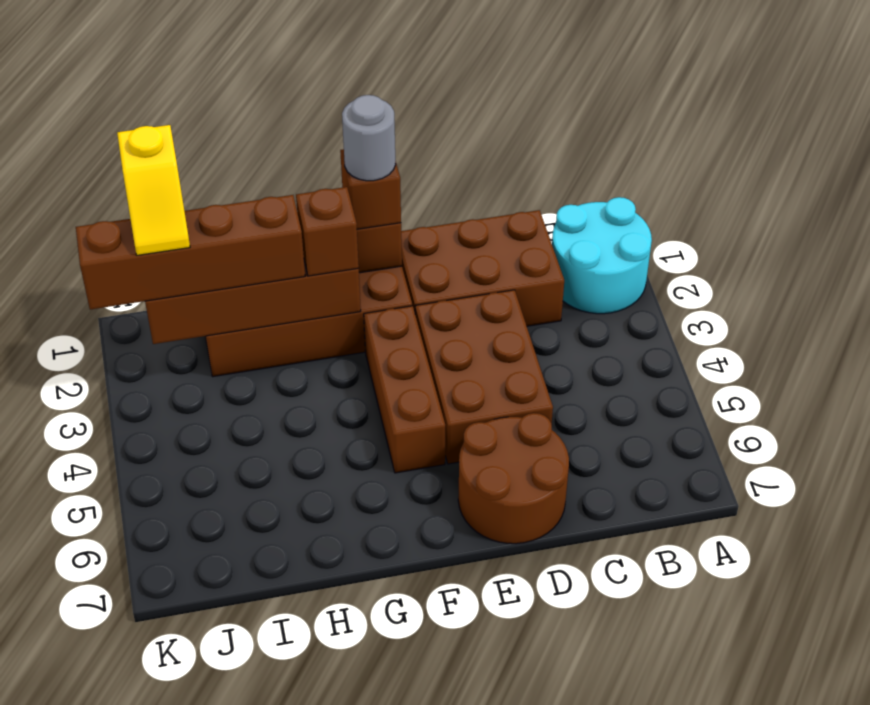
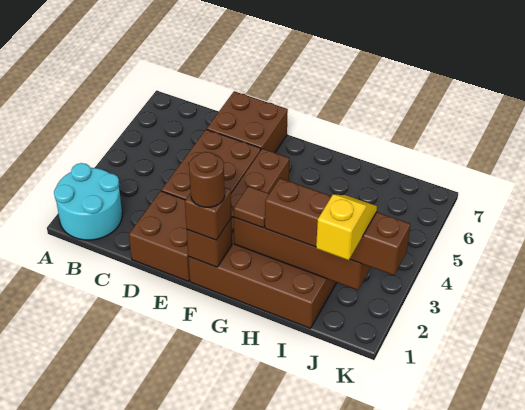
brown brick C1:E2 level 1 -> brown brick D1:E2 level 1
brown round brick D6:E7 level 1 -> brown brick D6:E7 level 1
grey round brick F1 level 4 -> brown round brick F1 level 4
brown brick G2 level 3 -> brown tile G2 level 3

